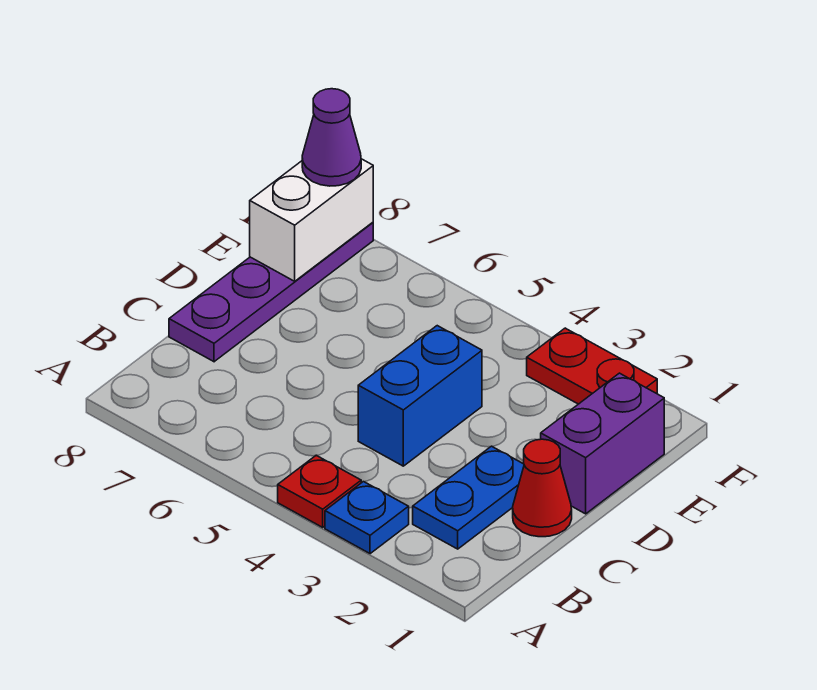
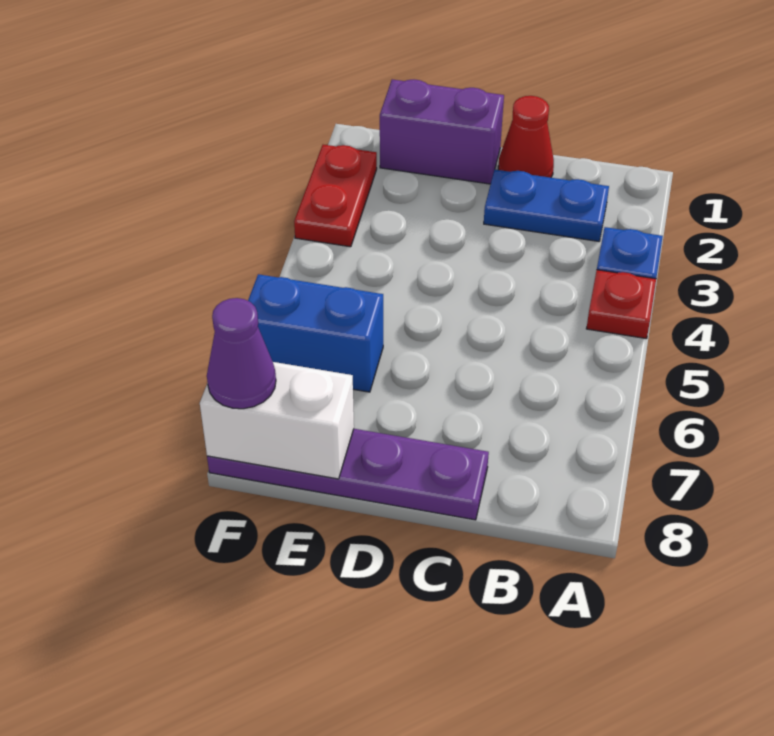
blue brick C4:D4 level 1 -> blue brick E6:F6 level 1

